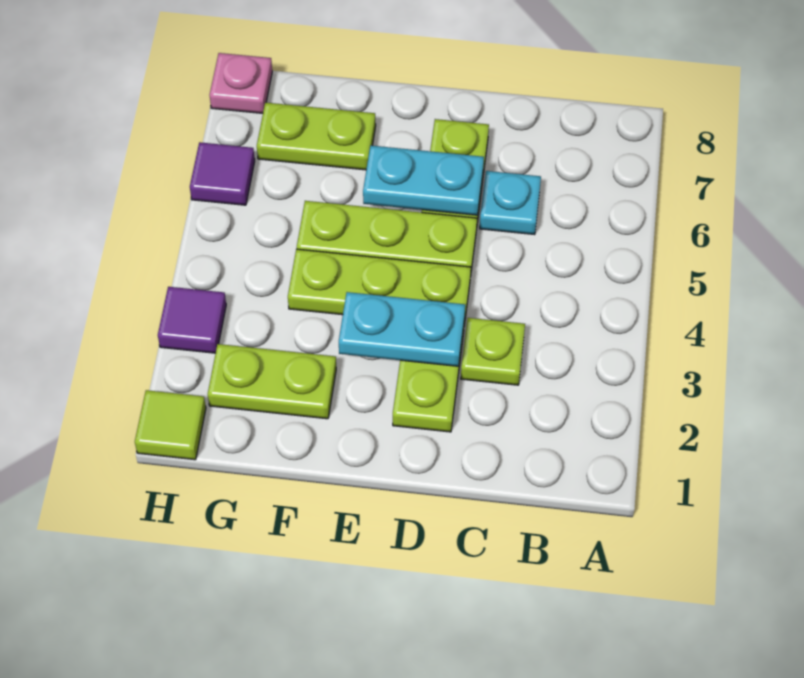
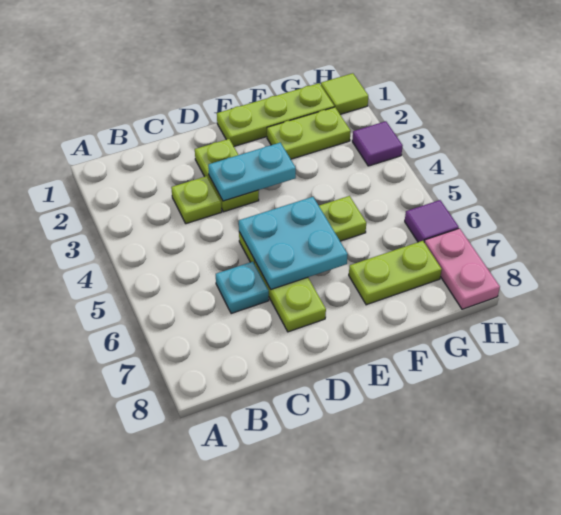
lime plate D4:F4 level 1 -> lime plate E1:G1 level 1
cyan plate D6:E6 level 2 -> cyan plate D5:E6 level 2
pink plate H8 level 1 -> pink plate H7:H8 level 1

